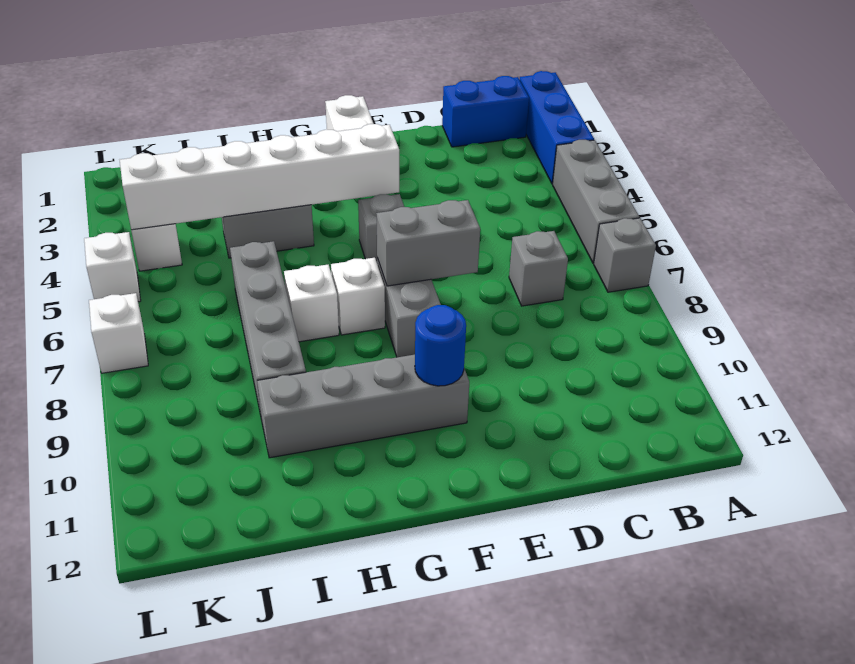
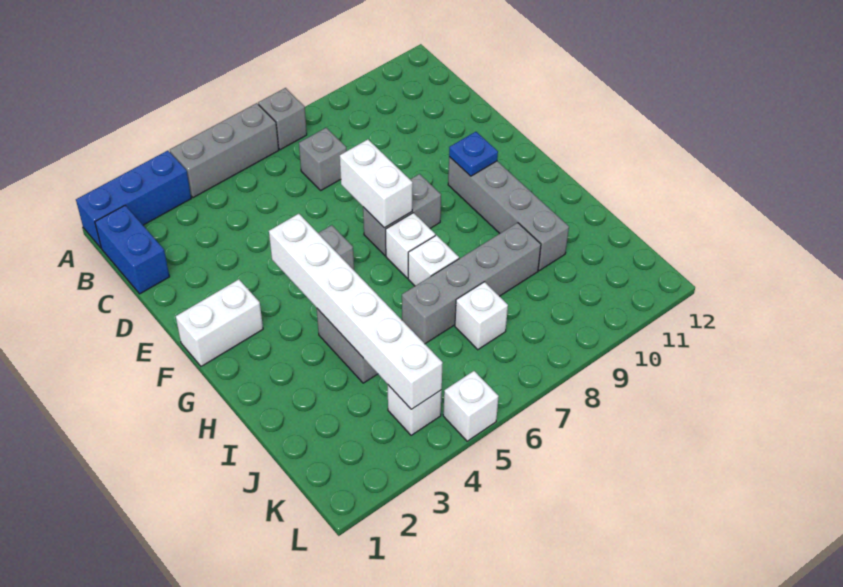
grey brick E7:F7 level 2 -> white brick E7:F7 level 2
blue round brick F10 level 2 -> blue plate F10 level 2
white brick L7 level 1 -> white brick J7 level 1

